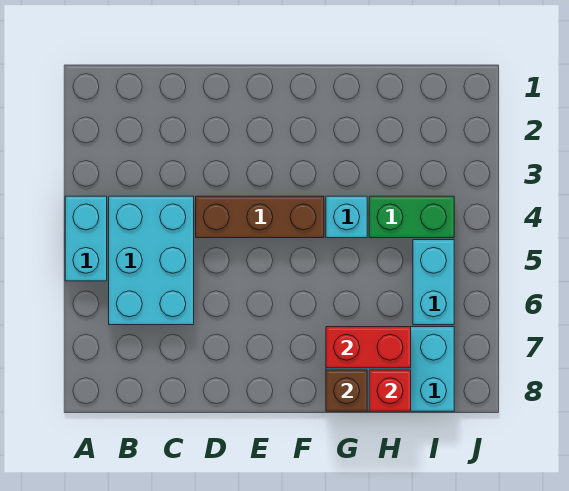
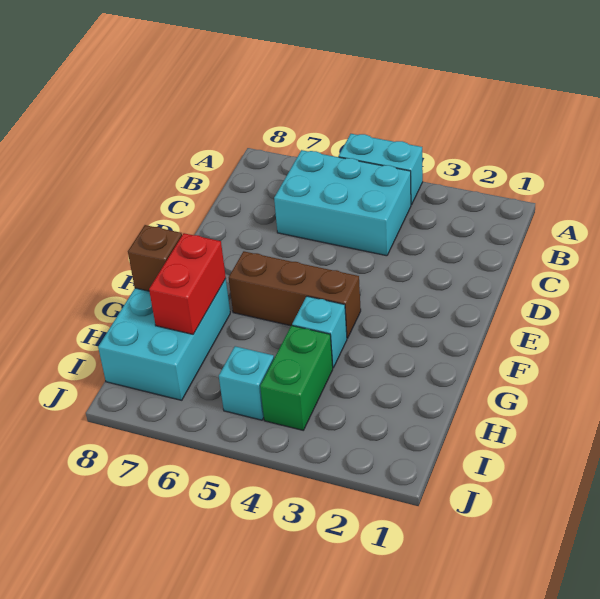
brown brick D4:F4 level 1 -> brown brick F4:F6 level 1
red brick H8 level 2 -> none
cyan brick I5:I6 level 1 -> cyan brick I5 level 1

